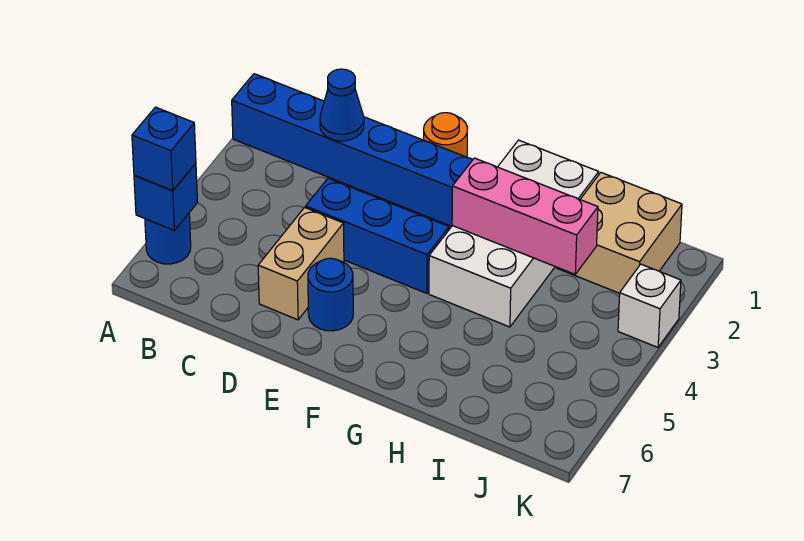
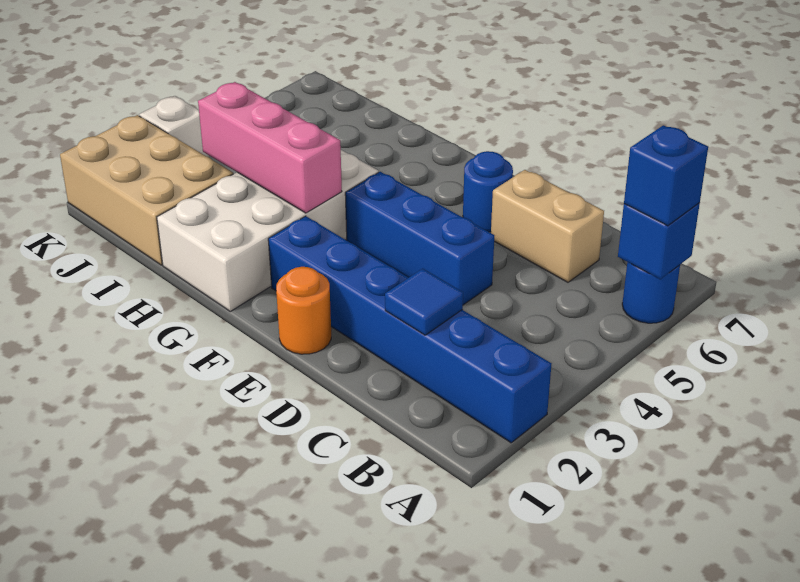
blue cone C2 level 2 -> blue tile C2 level 2
tan brick D5:D6 level 1 -> tan brick C6:D6 level 1
tan brick I1:J2 level 1 -> tan brick I1:K2 level 1

